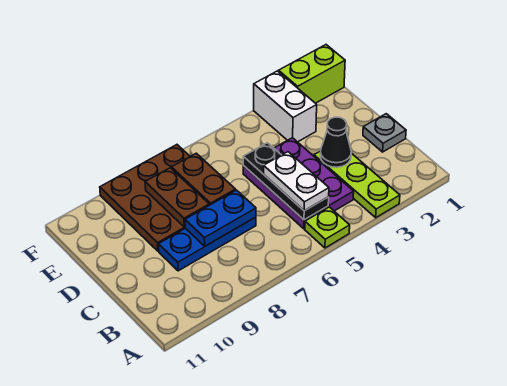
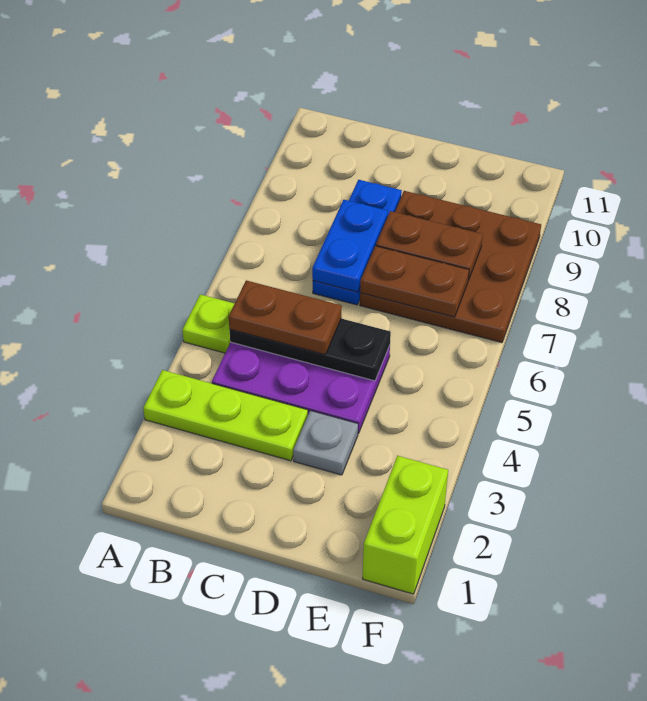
white plate B5:C5 level 3 -> brown plate B5:C5 level 3
grey plate C1 level 1 -> grey plate D3 level 1
black cone C3 level 2 -> none
white brick E3:F3 level 1 -> none

